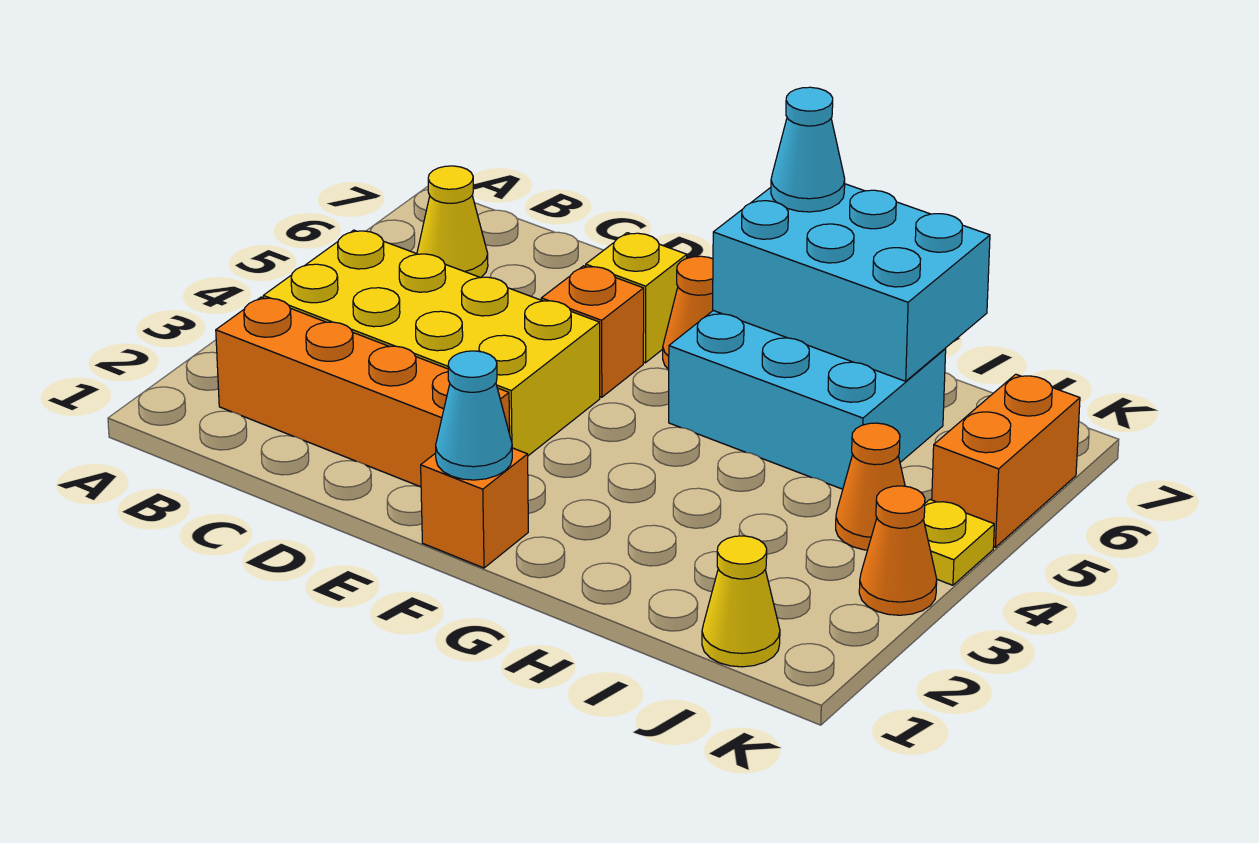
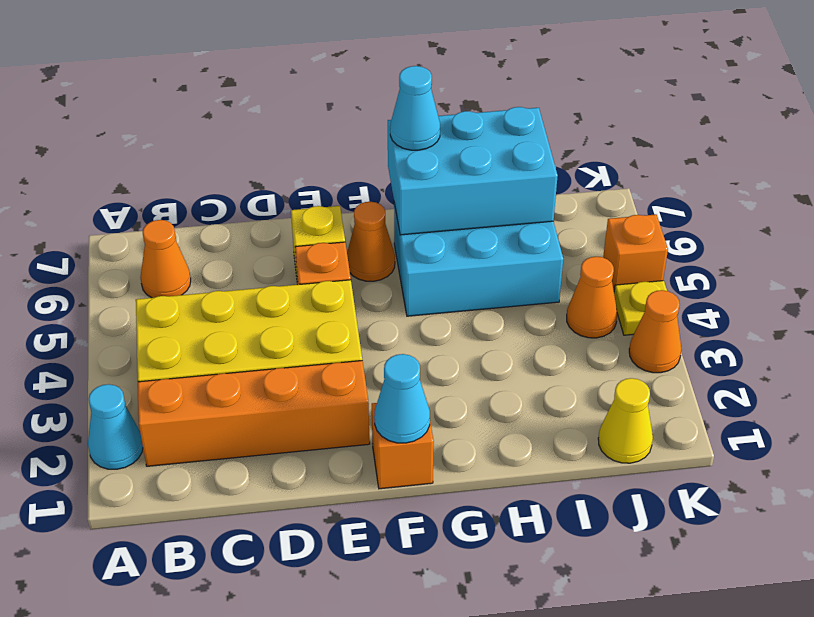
none -> cyan cone A2 level 1
yellow cone B6 level 1 -> orange cone B6 level 1
orange brick K5:K6 level 1 -> orange brick K5 level 1

